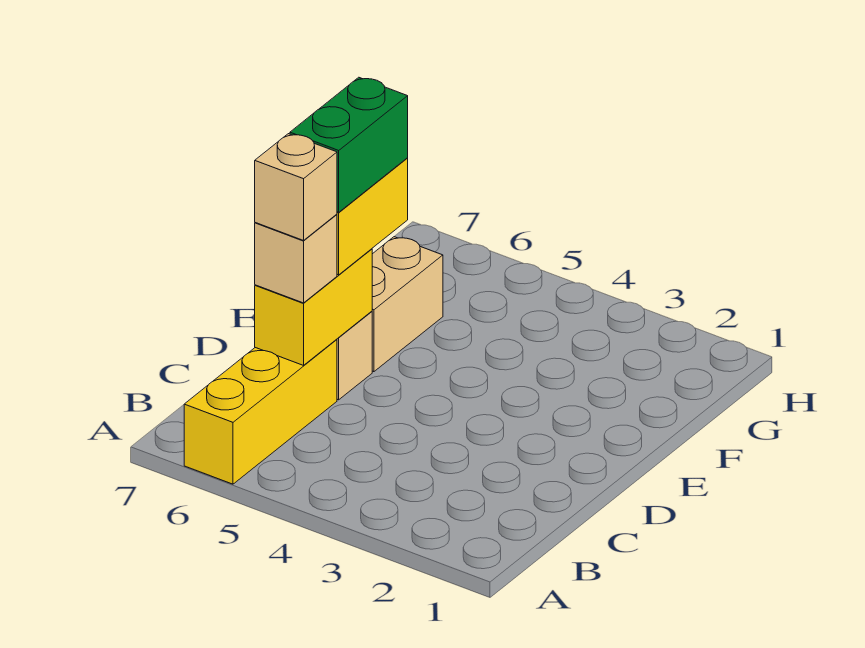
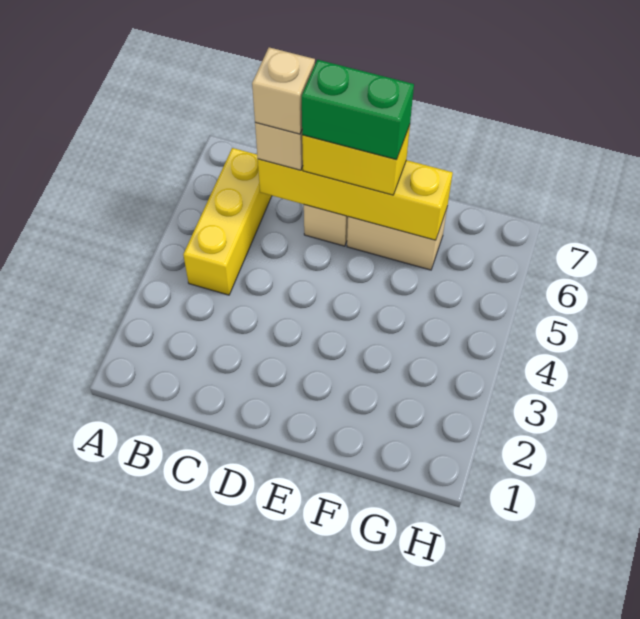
yellow brick A6:C6 level 1 -> yellow brick B4:B6 level 1
yellow brick C6:D6 level 2 -> yellow brick C6:F6 level 2

